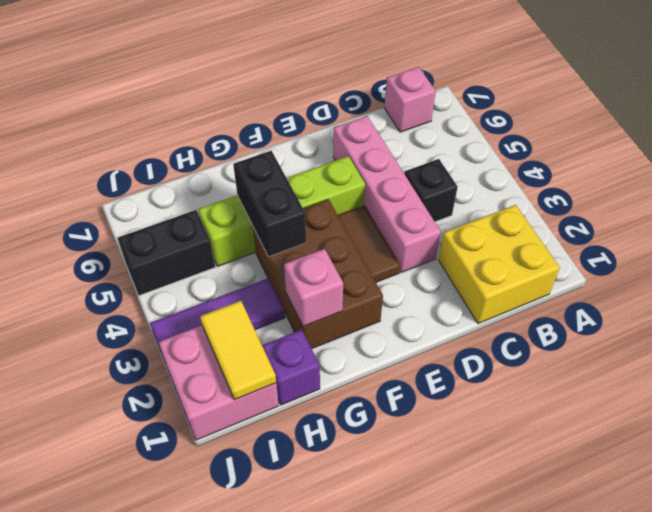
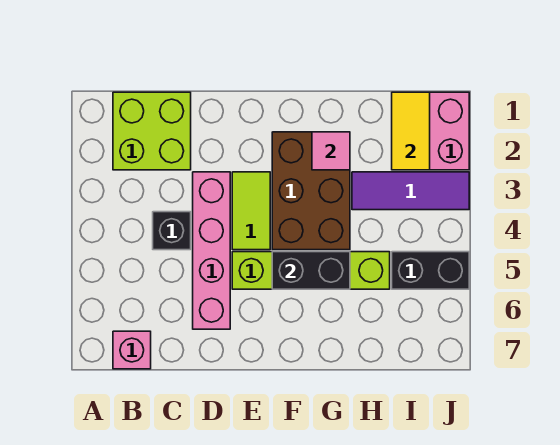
yellow brick B1:C2 level 1 -> lime brick B1:C2 level 1
brown tile E3:E4 level 1 -> lime tile E3:E4 level 1
pink brick G2 level 2 -> pink tile G2 level 2
black brick G4:G5 level 2 -> black brick F5:G5 level 2
purple brick H1 level 1 -> none

